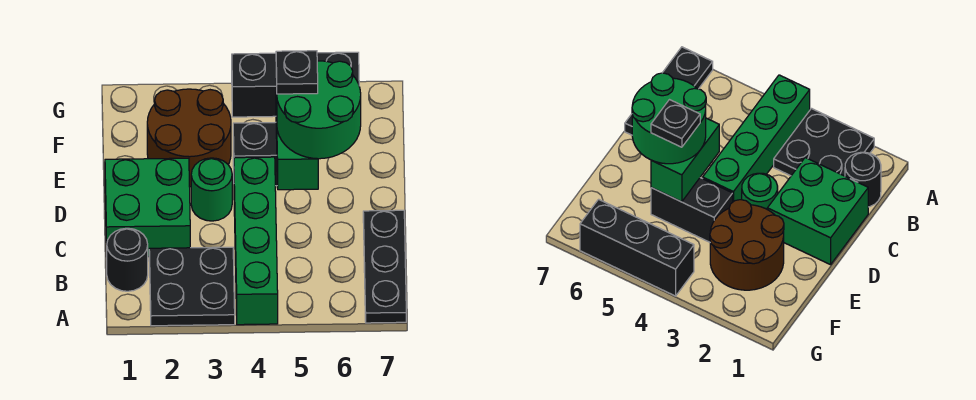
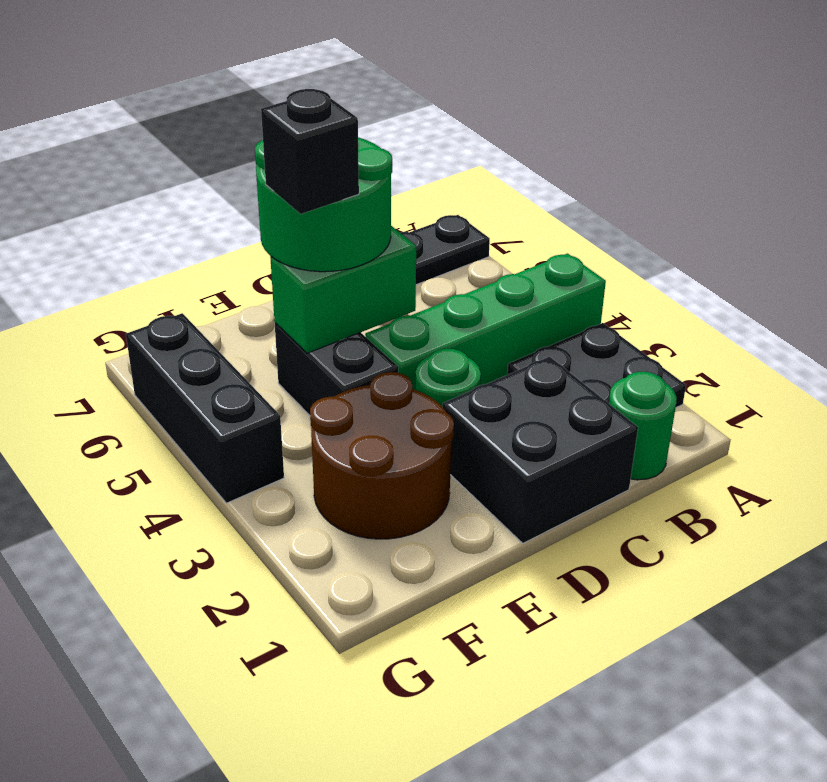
black round brick B1 level 1 -> green round brick B1 level 1
green brick C1:D2 level 1 -> black brick C1:D2 level 1
black plate E5 level 4 -> black brick E5 level 4

